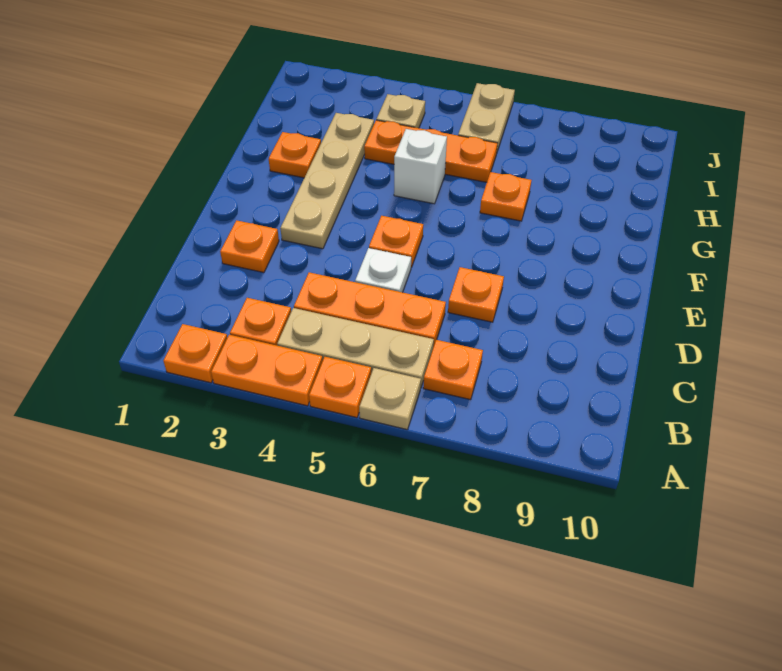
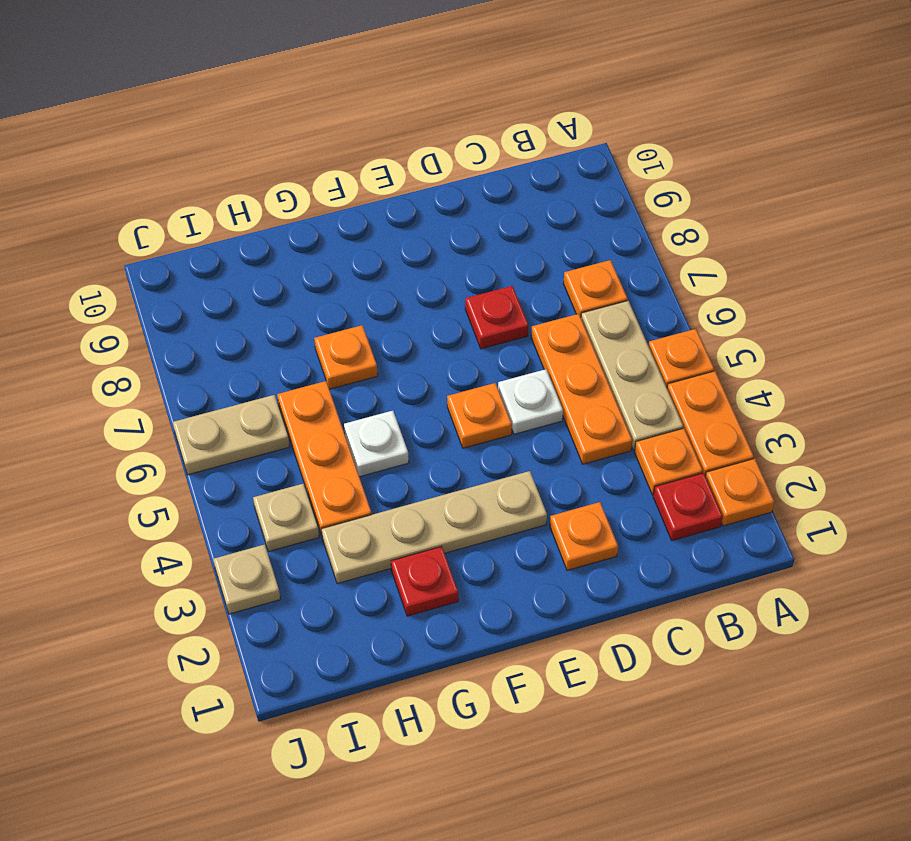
tan plate A6 level 1 -> tan plate J3 level 1
none -> red plate B2 level 1
orange plate D7 level 1 -> red plate D7 level 1
orange plate G2 level 1 -> red plate G2 level 1
white brick G5 level 1 -> white plate G5 level 1

